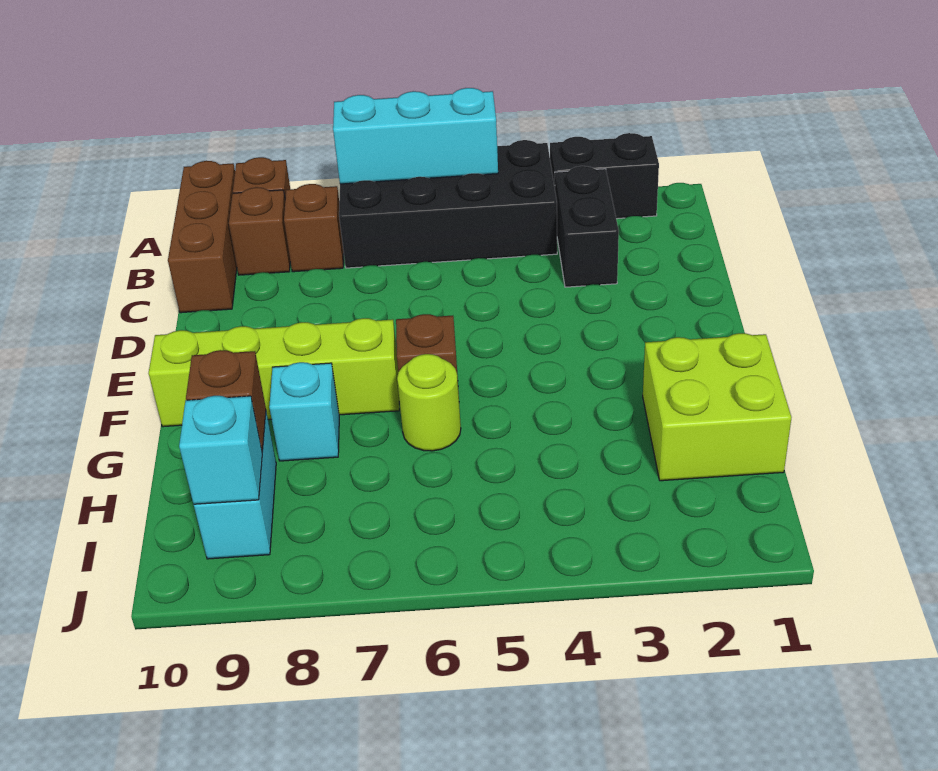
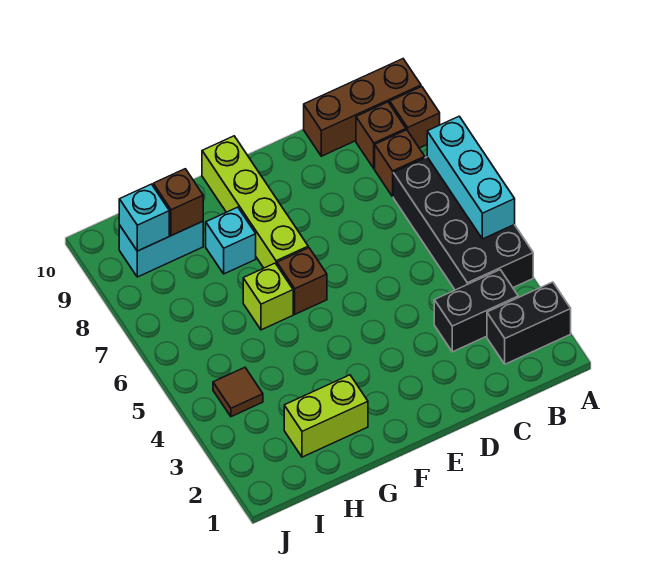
black brick A2:A3 level 1 -> black brick A2:B2 level 1
lime brick G1:H2 level 1 -> lime brick G2:H2 level 1
lime round brick G6 level 1 -> lime brick G6 level 1
none -> brown tile I4 level 1

